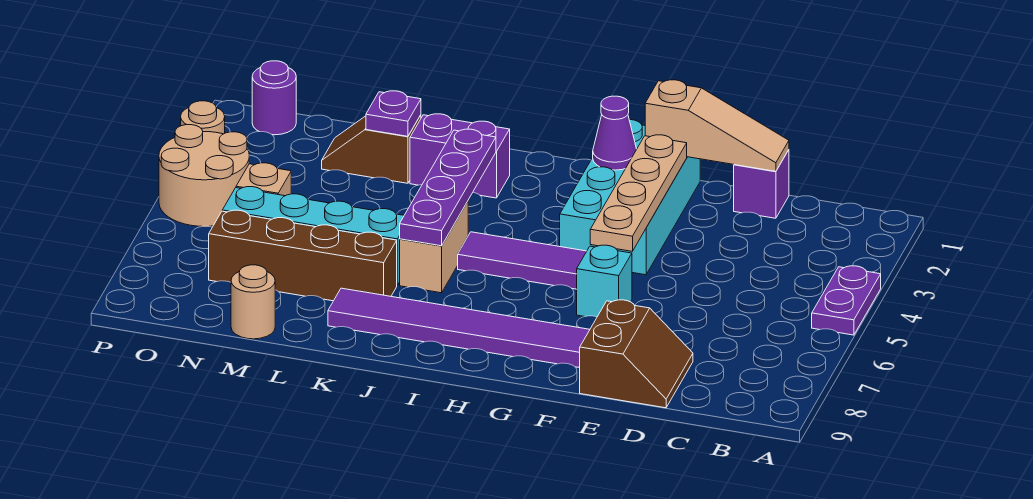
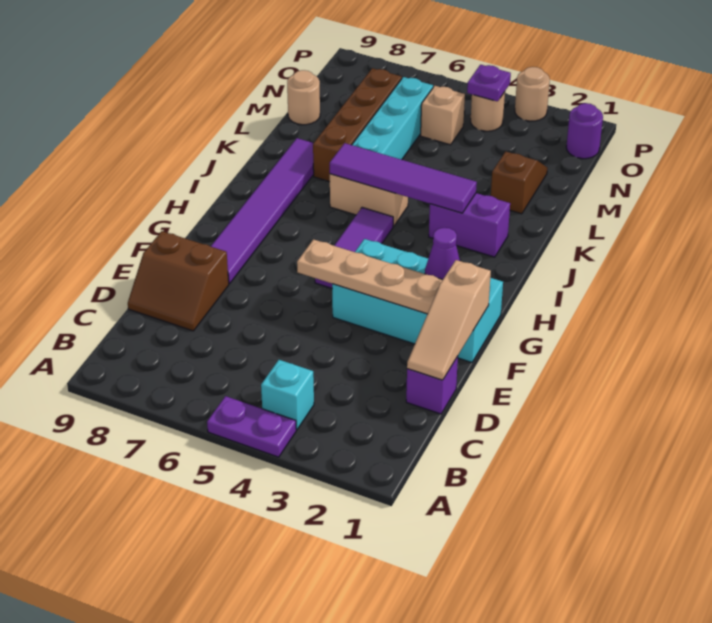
cyan brick F6 level 1 -> cyan brick B4 level 1
purple brick J2:K2 level 1 -> purple brick J2:J3 level 1
purple plate J3:J6 level 2 -> purple tile J3:J6 level 2
purple plate L2 level 2 -> purple plate O4 level 2
tan round brick O4:P5 level 1 -> tan round brick O4 level 1

